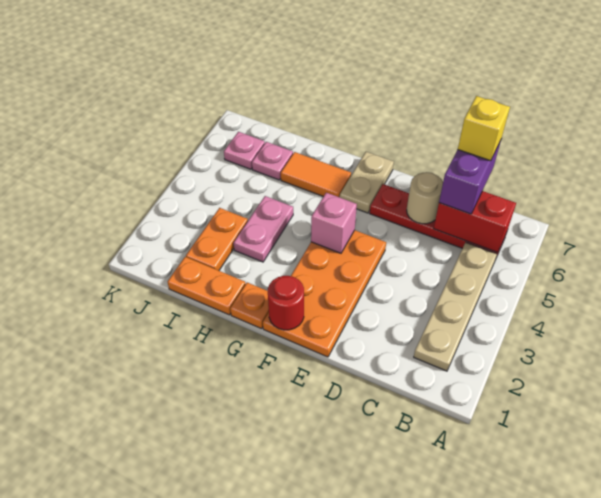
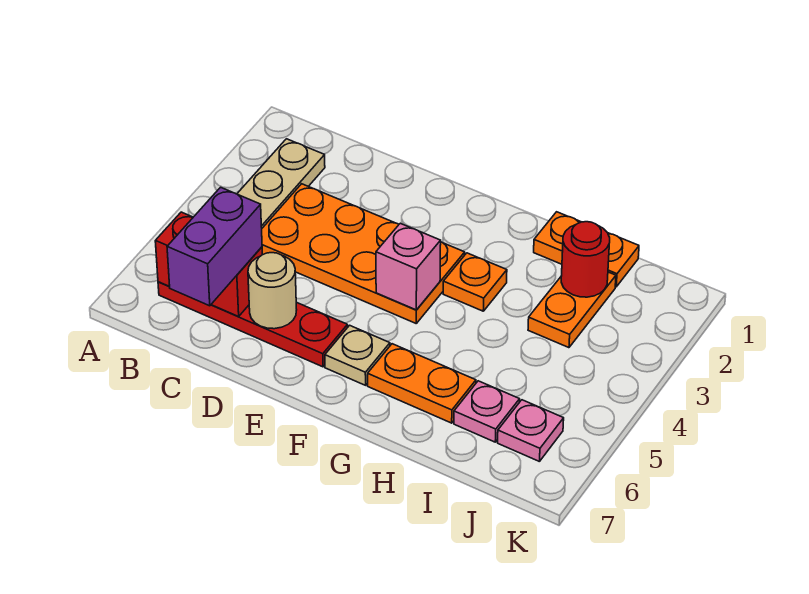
yellow brick C7 level 4 -> none
orange plate E1:F4 level 1 -> orange plate C3:F4 level 1
red round brick F1 level 2 -> red round brick I2 level 2
tan plate F6:F7 level 1 -> tan plate F6 level 1
orange plate G1 level 1 -> orange plate G3 level 1
orange tile G6:H6 level 1 -> orange plate G6:H6 level 1
pink plate H3:H4 level 1 -> none

